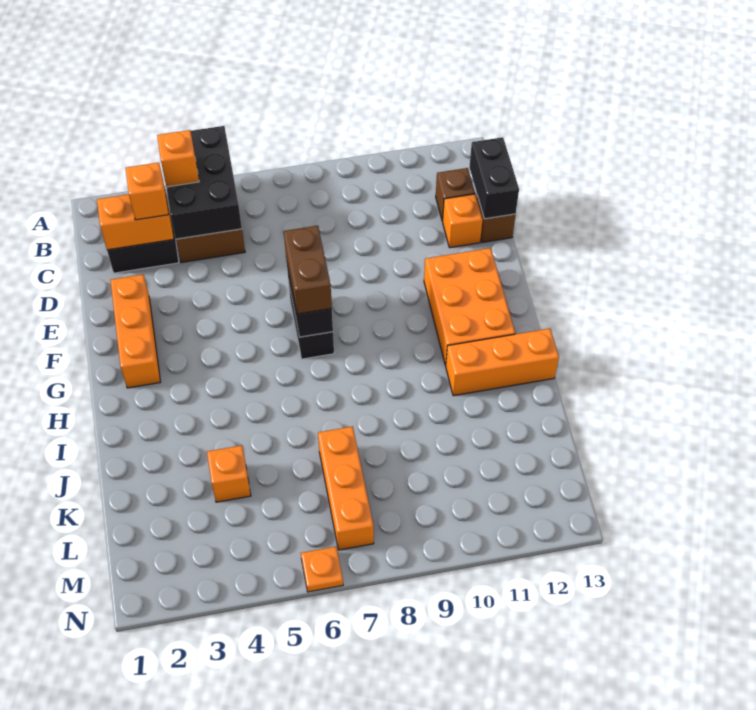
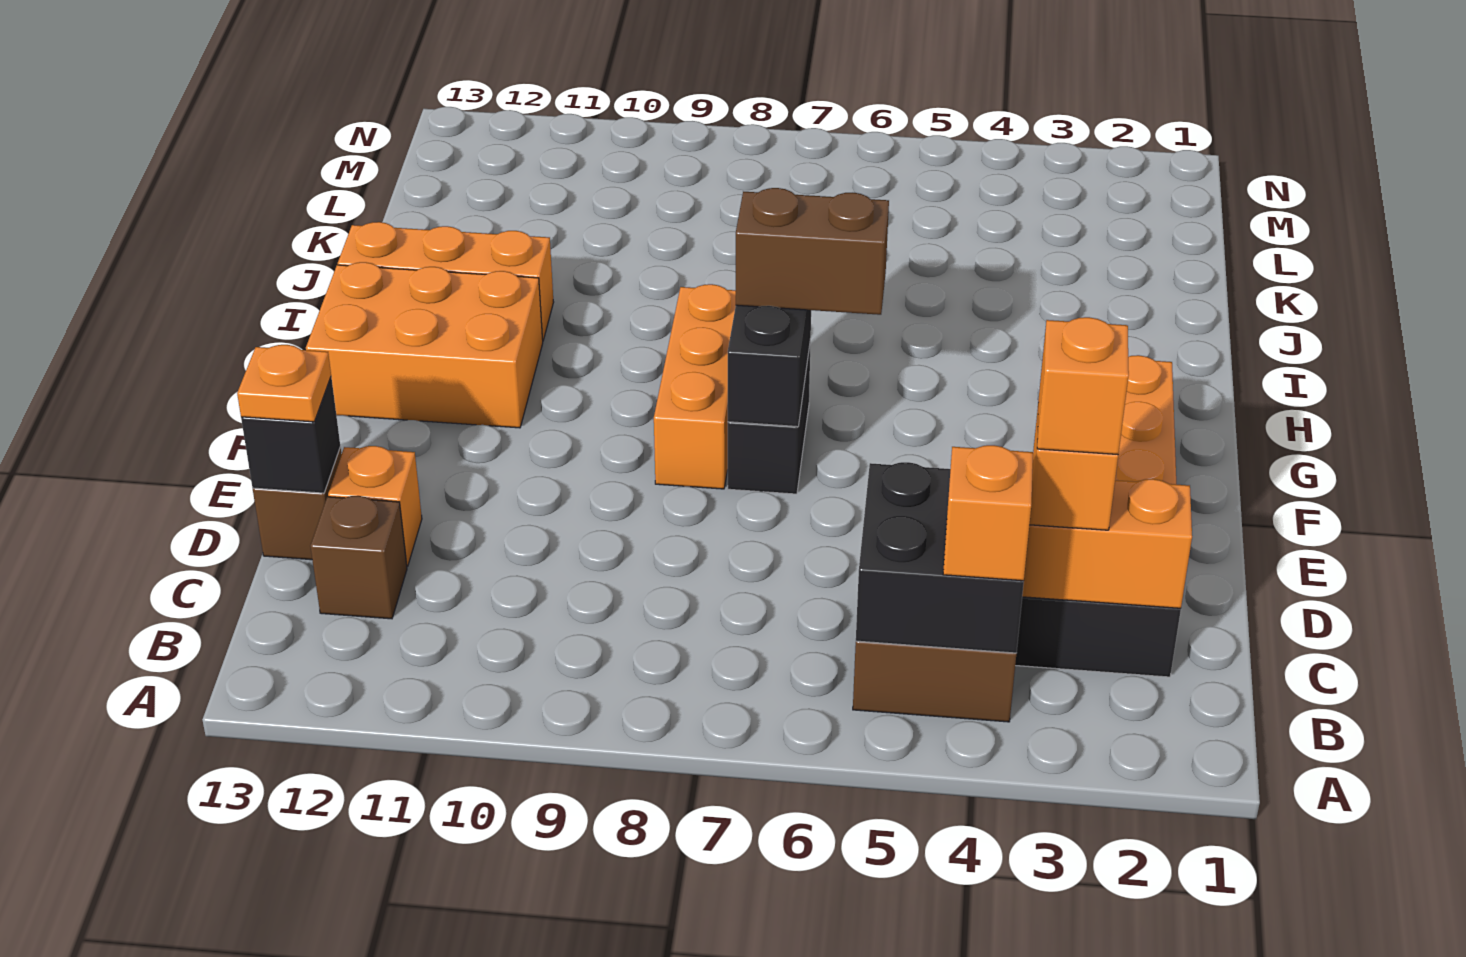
black brick A4:C5 level 2 -> black brick B4:C5 level 2
black brick C13:D13 level 2 -> black brick D13 level 2
brown brick F7:G7 level 3 -> brown brick G6:G7 level 3
orange brick F11:H12 level 1 -> orange brick G11:H13 level 1
orange brick K4 level 1 -> orange brick C3 level 4
orange brick K7:M7 level 1 -> orange brick F8:H8 level 1
orange plate N6 level 1 -> orange plate D13 level 3

